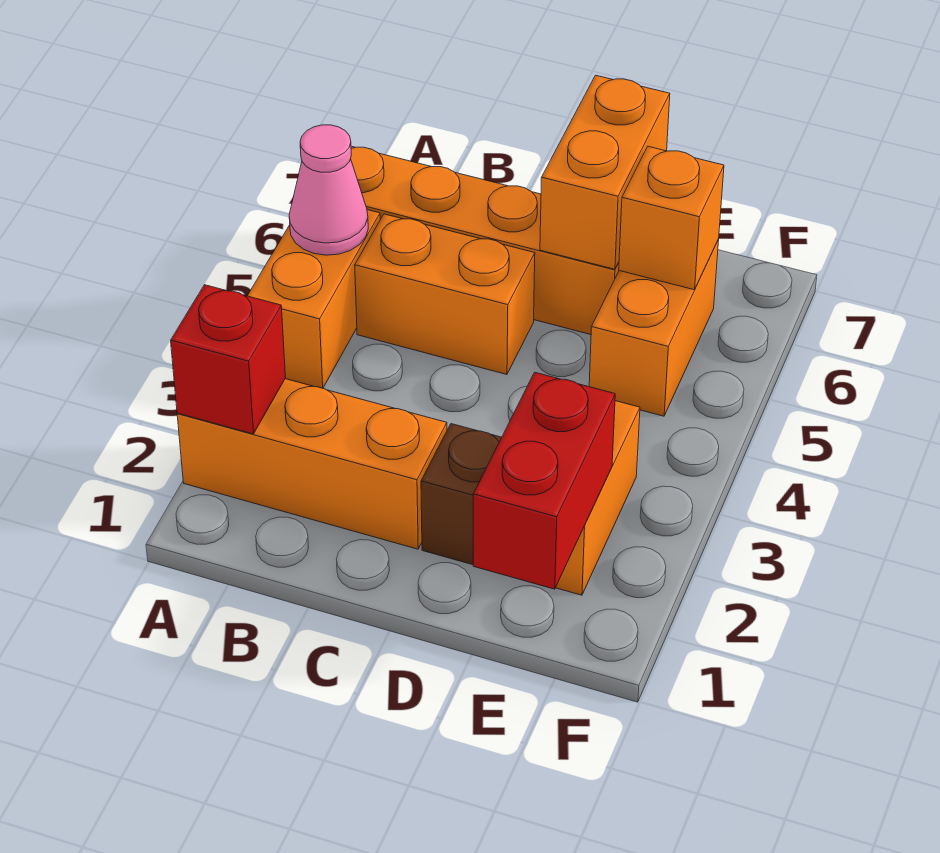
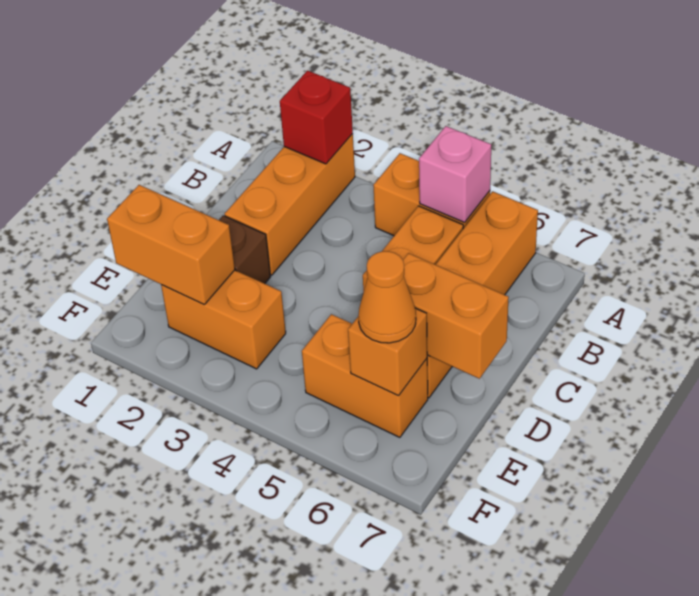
pink cone A5 level 2 -> pink brick A5 level 2
red brick E1:E2 level 2 -> orange brick E1:E2 level 2
none -> orange cone E6 level 3

